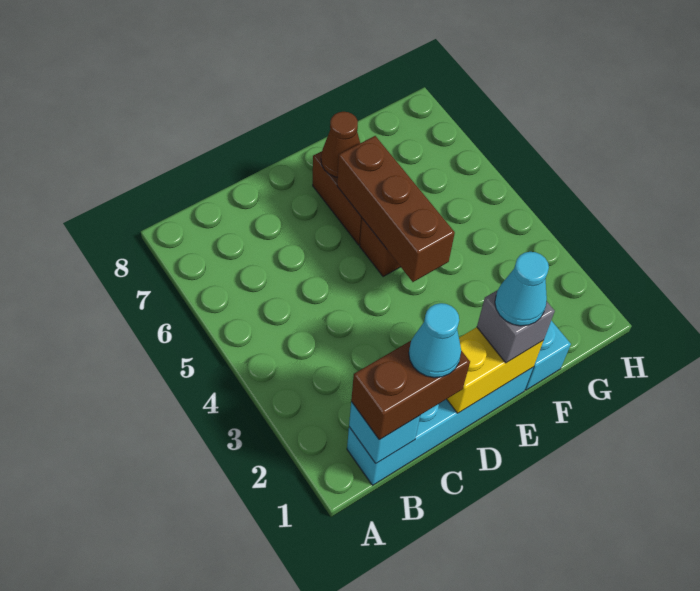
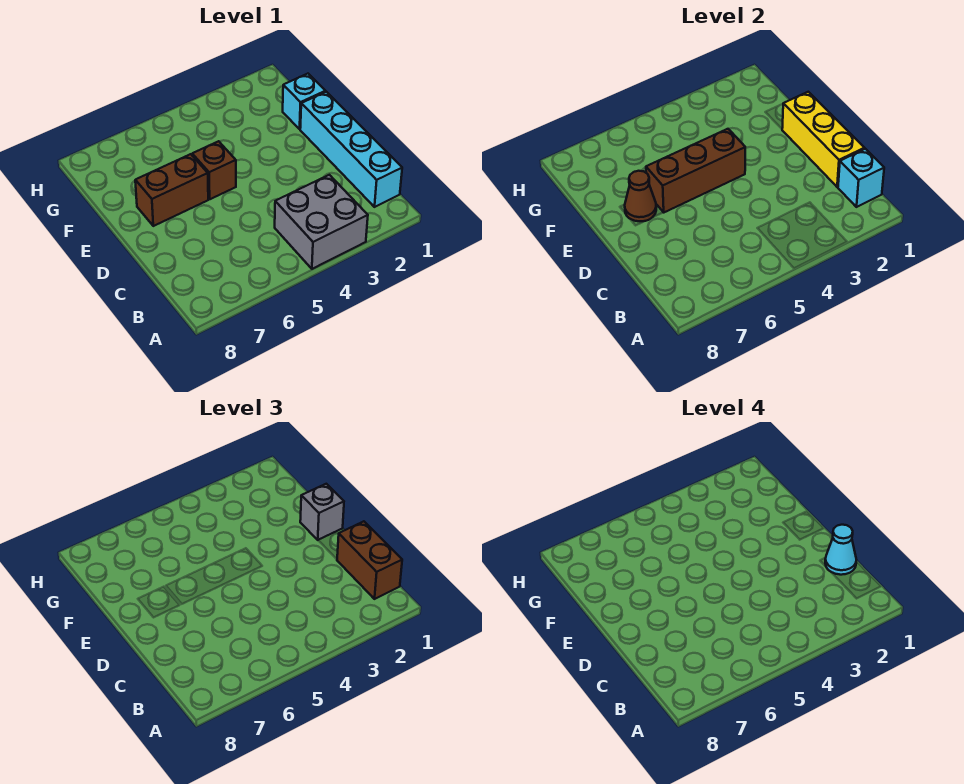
none -> grey brick A3:B4 level 1
yellow brick D1:E1 level 2 -> yellow brick C1:E1 level 2
cyan cone E1 level 4 -> none

